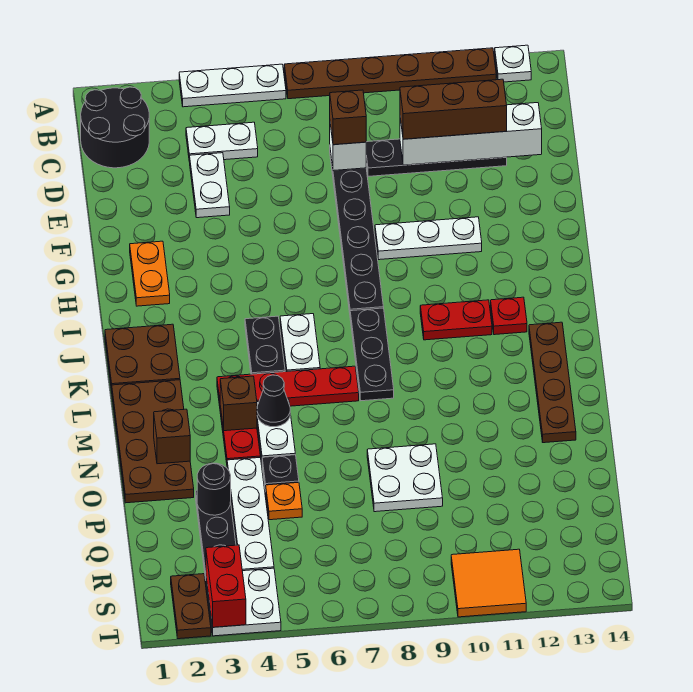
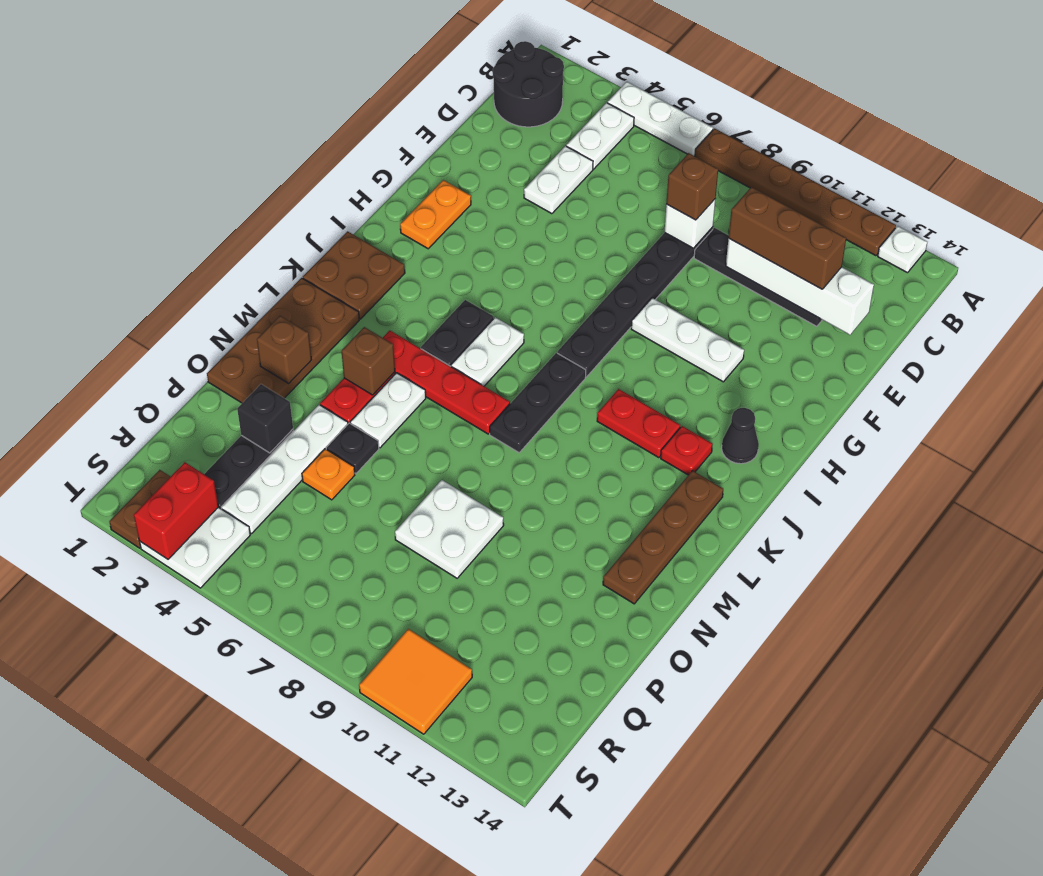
white plate C4:C5 level 1 -> white plate B4:C4 level 1
black cone M5 level 2 -> black cone I13 level 1
black round brick P3 level 2 -> black brick P3 level 2

